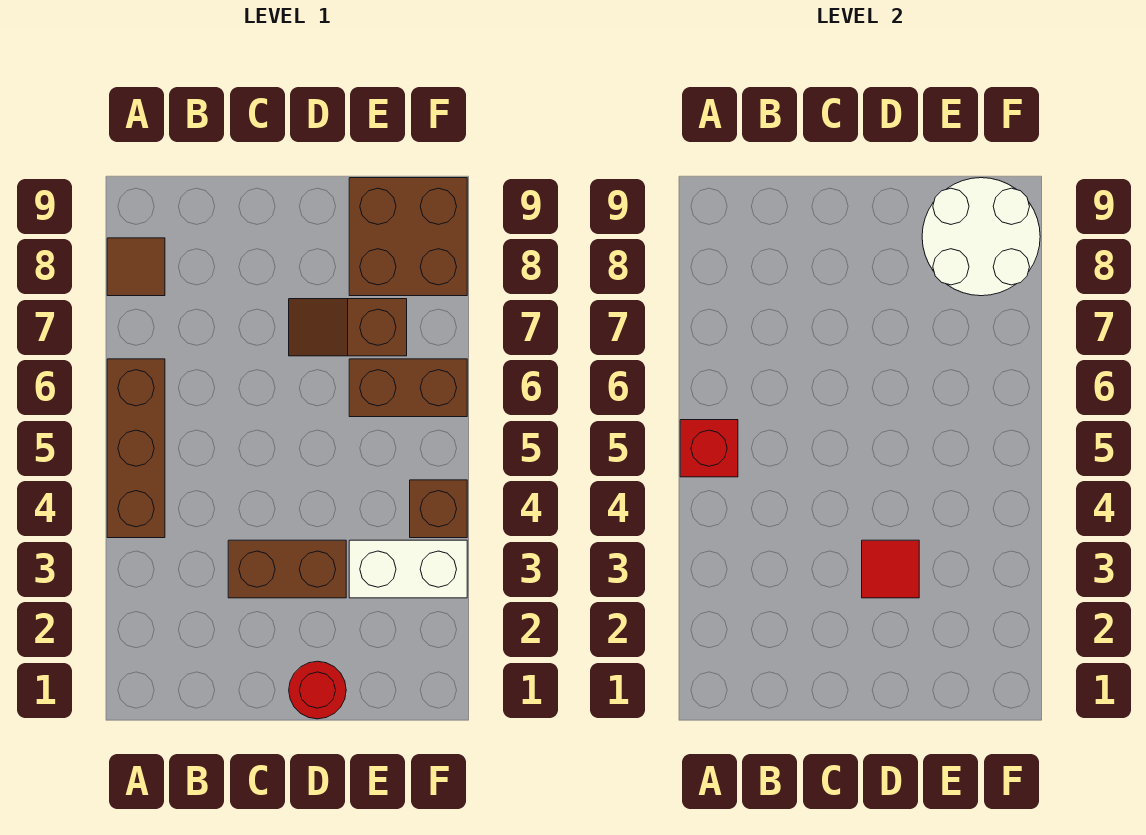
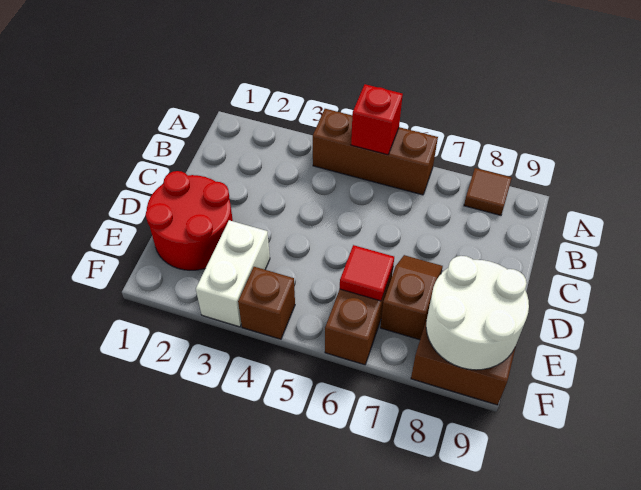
brown brick C3:D3 level 1 -> none
red round brick D1 level 1 -> red round brick D1:E2 level 1
red tile D3 level 2 -> red tile E6 level 2

